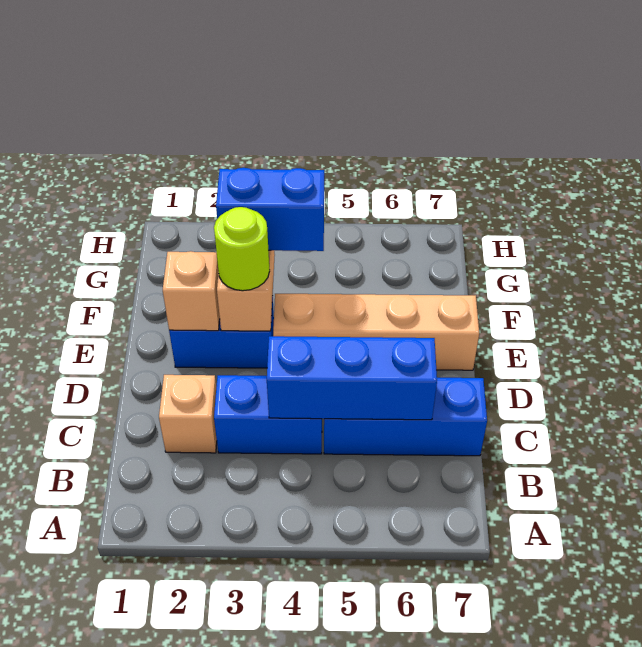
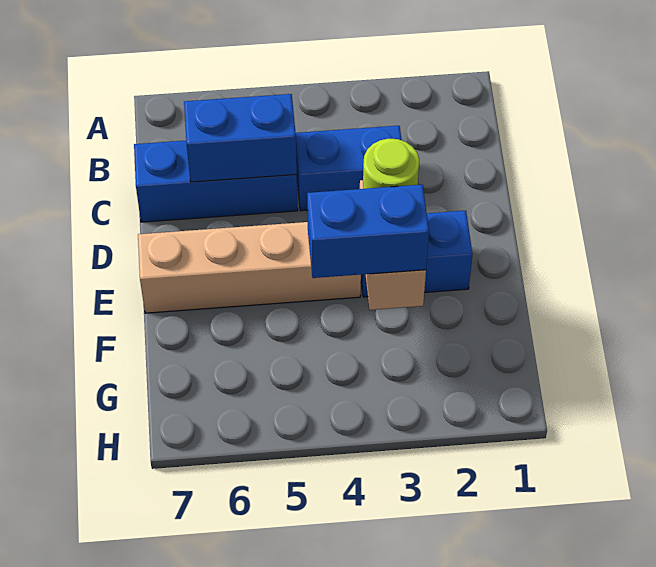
tan brick C2 level 1 -> none
blue brick C4:C6 level 2 -> blue brick C5:C6 level 2
tan brick E2 level 2 -> none

